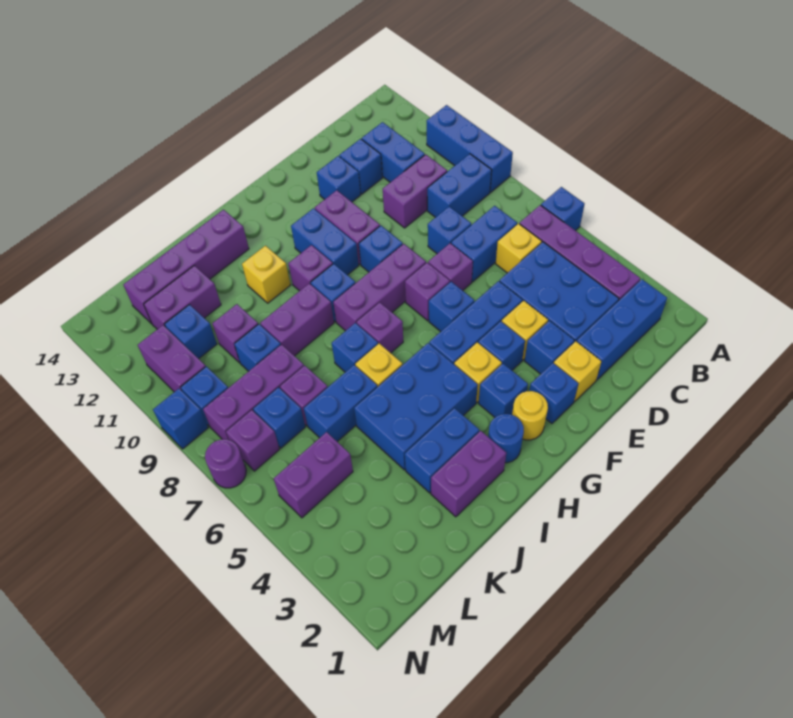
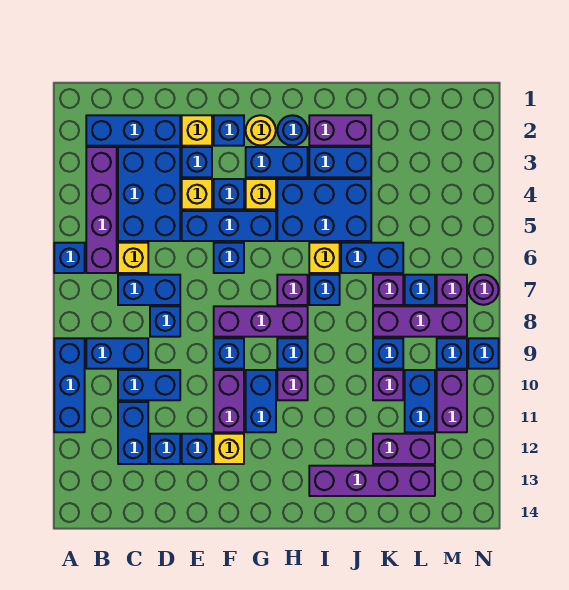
purple brick C10:D10 level 1 -> blue brick C10:D10 level 1
purple brick E7 level 1 -> none
purple brick F7 level 1 -> none
blue brick G3 level 1 -> blue brick G3:H3 level 1
purple brick I9:J9 level 1 -> none
yellow brick I11 level 1 -> yellow brick F12 level 1
purple brick L5:M5 level 1 -> none
blue brick L11 level 1 -> blue brick L10:L11 level 1

